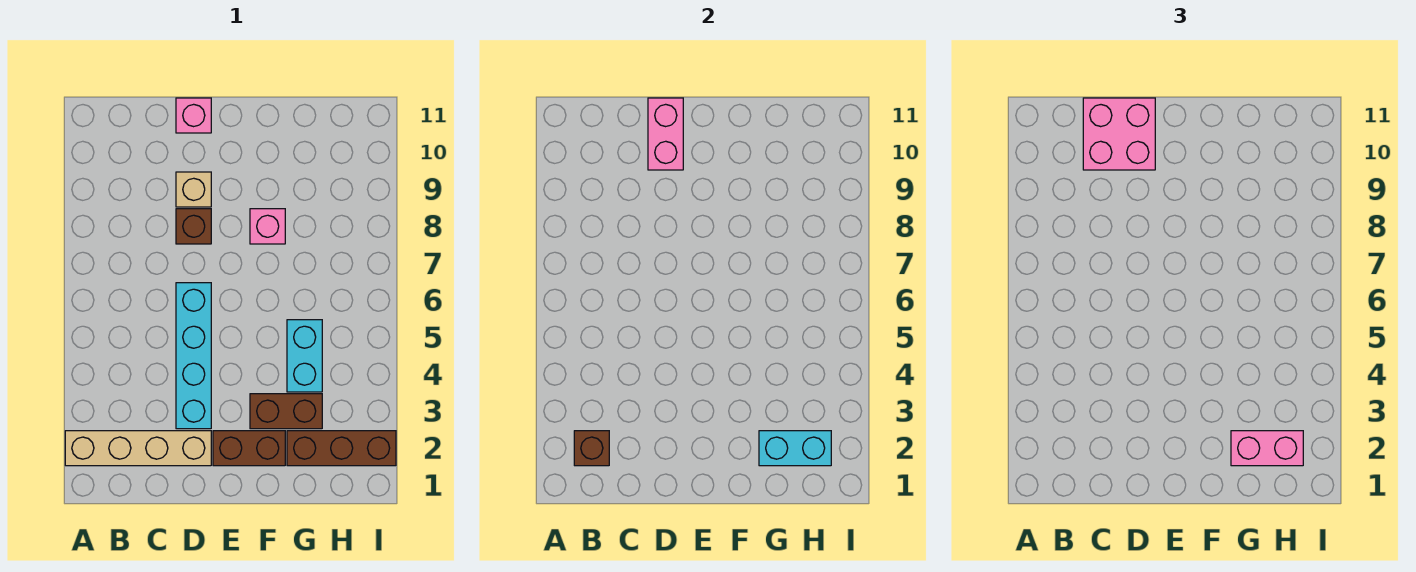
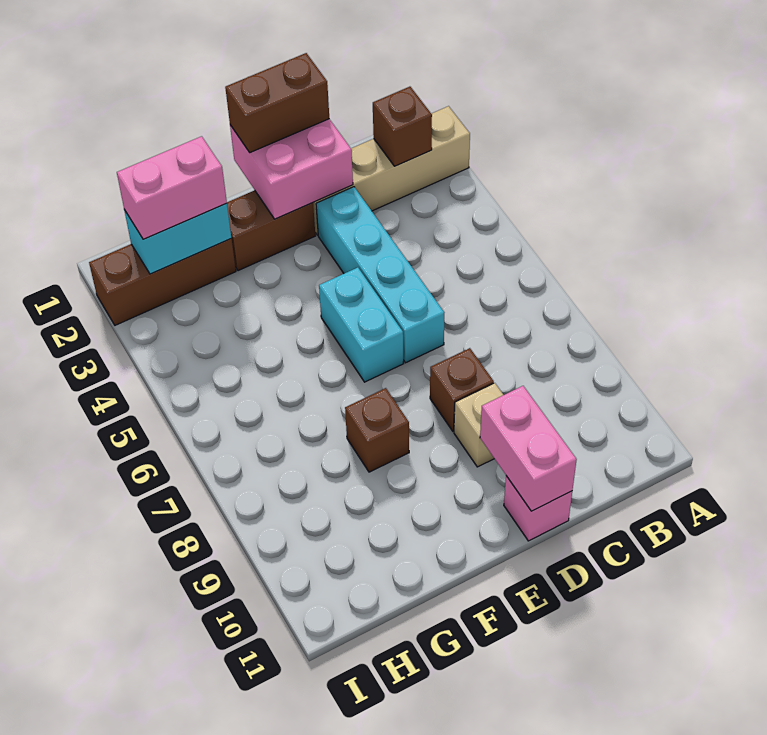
pink brick C10:D11 level 3 -> pink brick D1:E2 level 2
brown brick F3:G3 level 1 -> brown brick D1:E1 level 3
pink brick F8 level 1 -> brown brick F8 level 1
cyan brick G4:G5 level 1 -> cyan brick E5:E6 level 1

